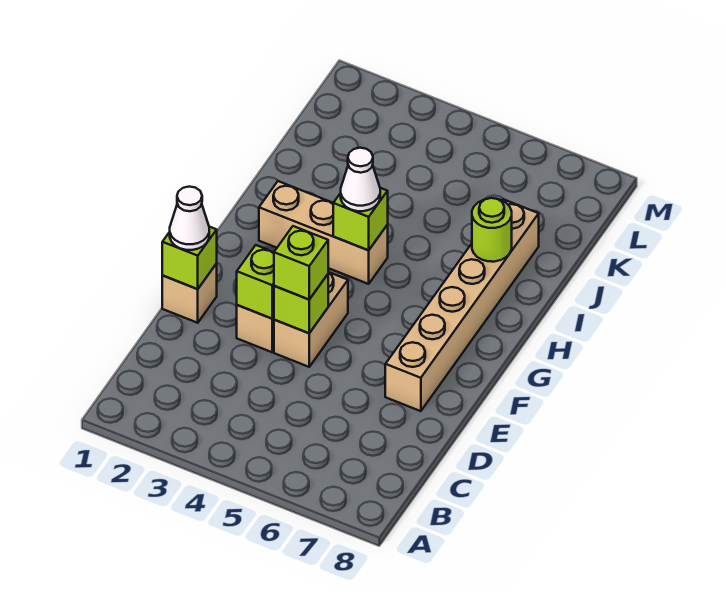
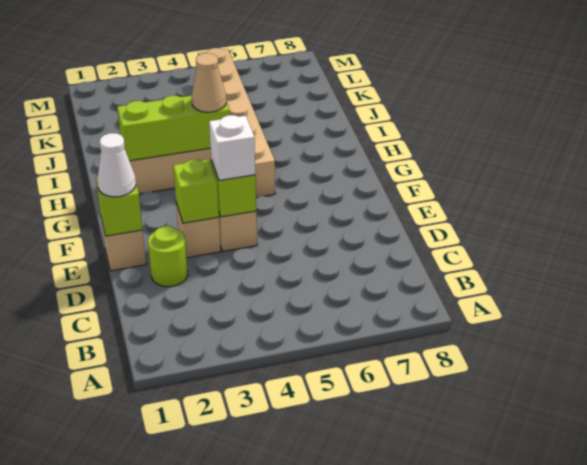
lime brick E4 level 3 -> white brick E4 level 3
tan brick E7:J7 level 1 -> tan brick G5:L5 level 1
lime brick H4 level 2 -> lime brick H2:H4 level 2
white cone H4 level 3 -> tan cone H4 level 3
lime round brick I7 level 2 -> lime round brick D2 level 1

